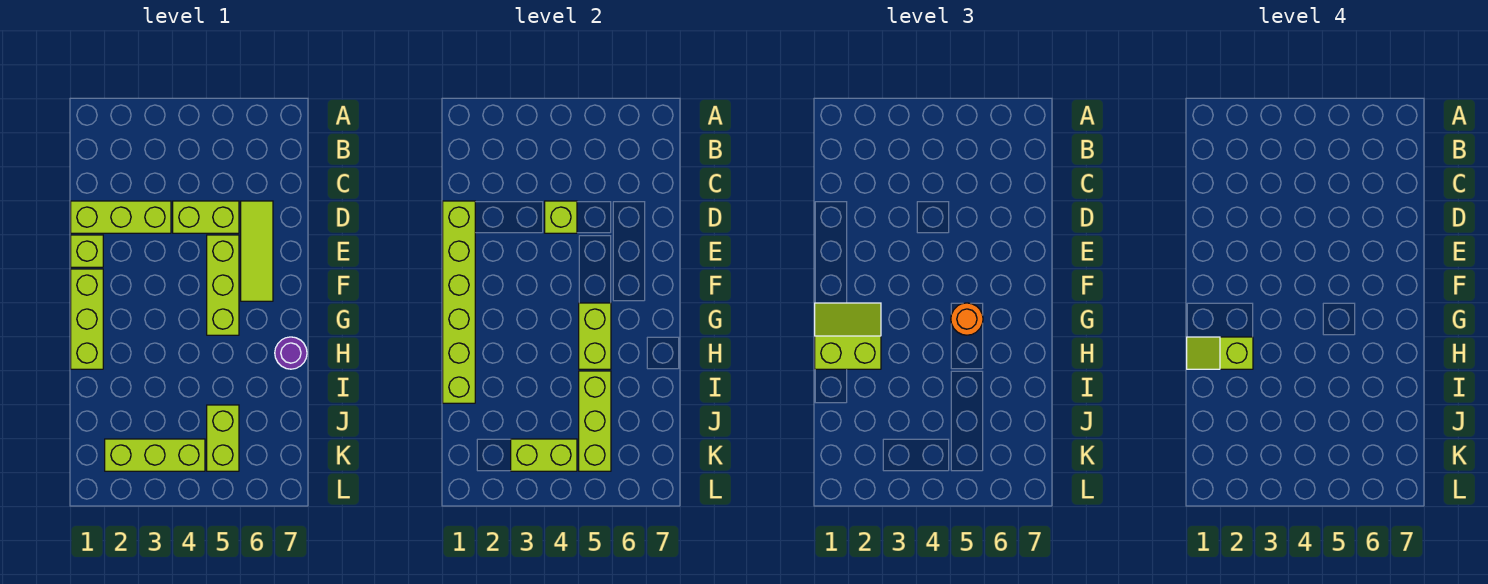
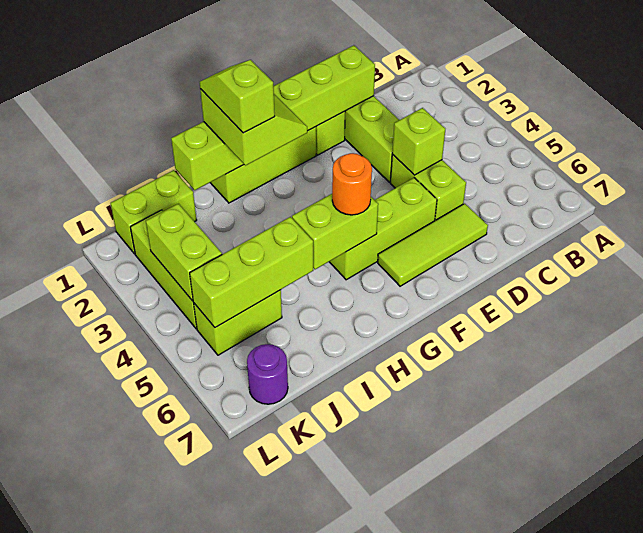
purple round brick H7 level 1 -> purple round brick K7 level 1
none -> lime brick J1:K1 level 1

